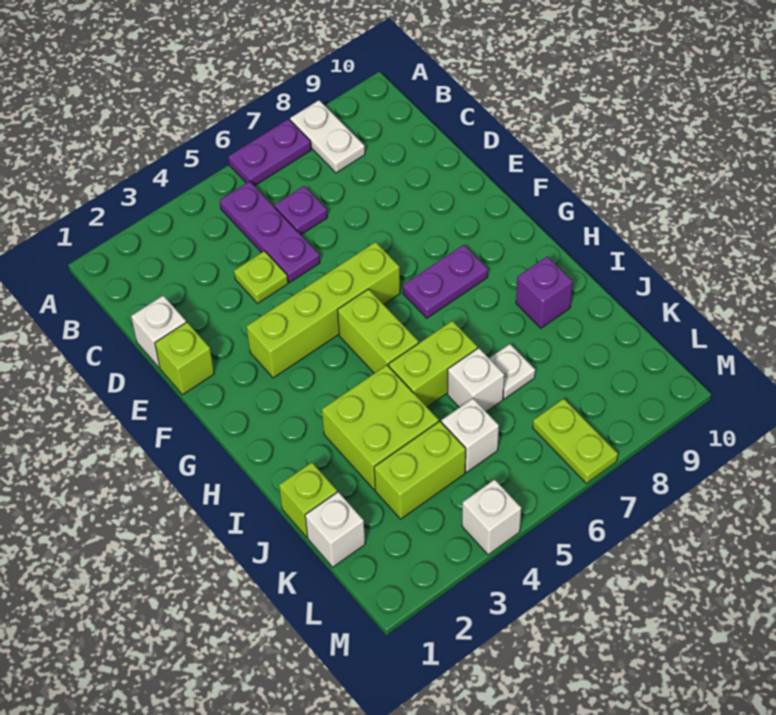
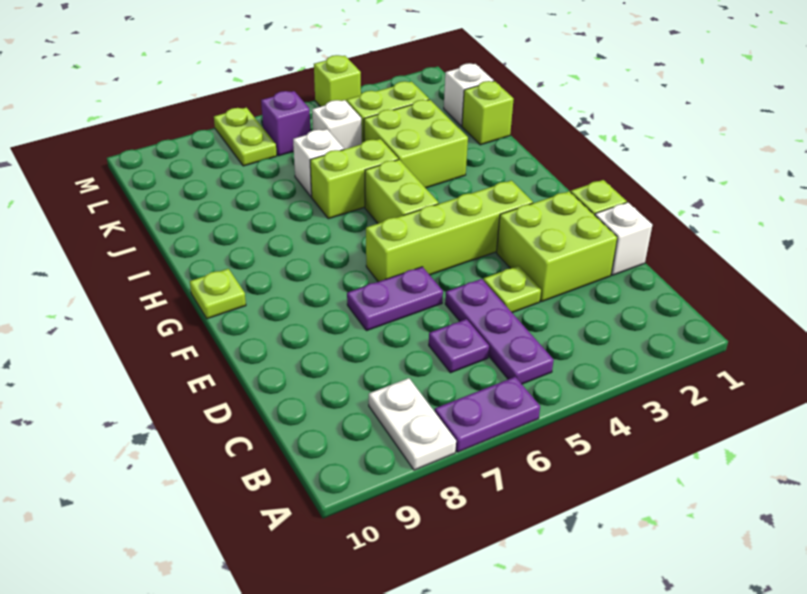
none -> lime brick D2:E3 level 1
purple plate G7:G8 level 1 -> purple plate E6:E7 level 1
none -> lime plate G10 level 1
purple brick I9 level 1 -> purple brick L6 level 1
white plate J7 level 1 -> none
white brick M4 level 1 -> lime brick M4 level 1

